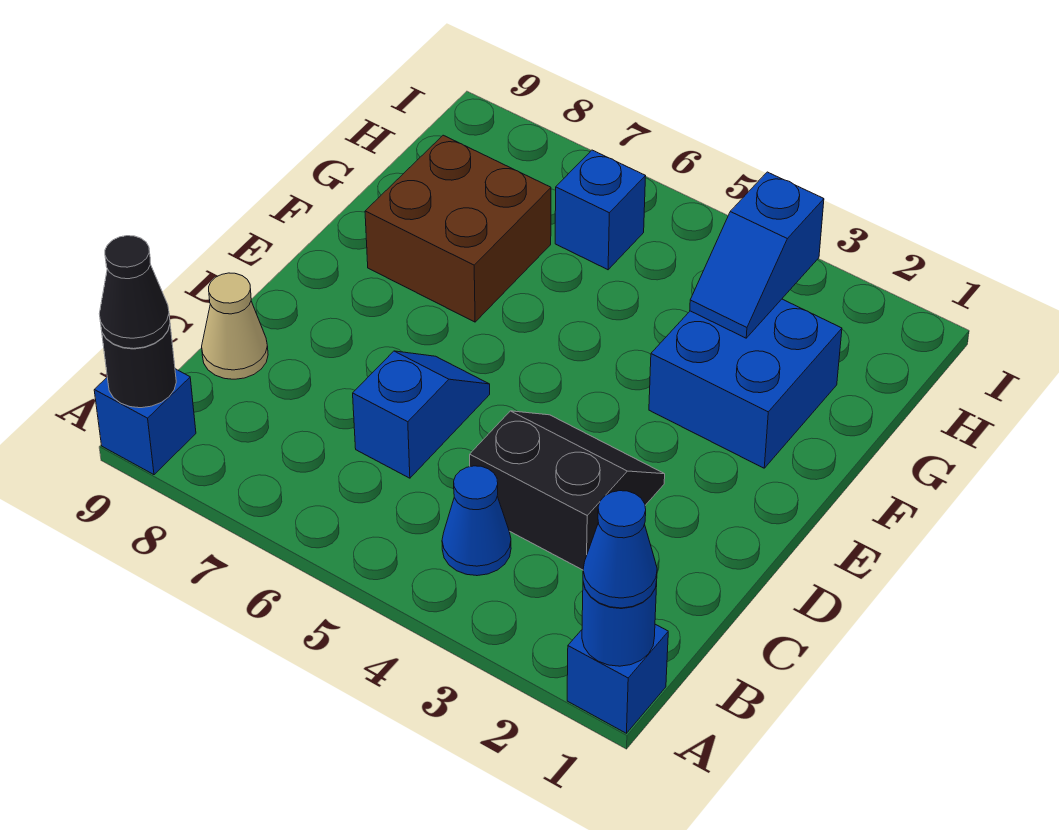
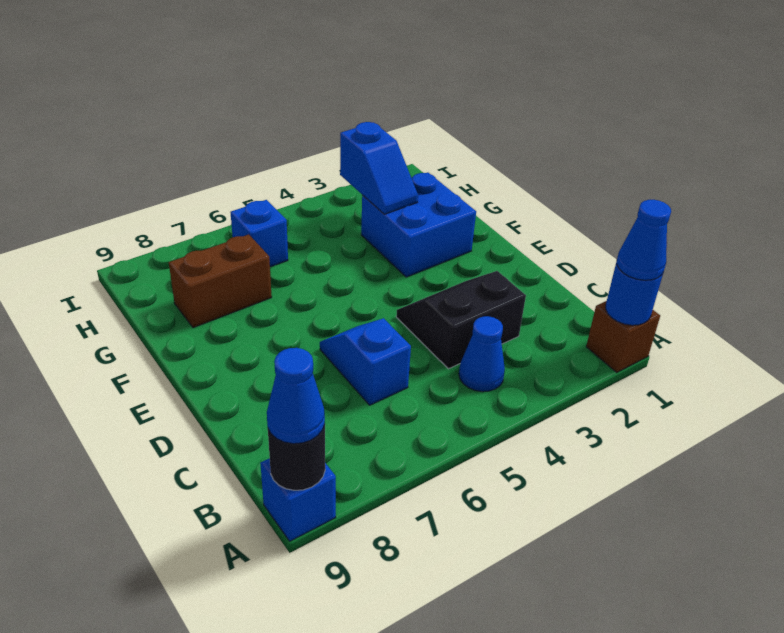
blue brick A1 level 1 -> brown brick A1 level 1
black cone A9 level 3 -> blue cone A9 level 3
tan cone C9 level 1 -> none
brown brick F7:G8 level 1 -> brown brick G7:G8 level 1

